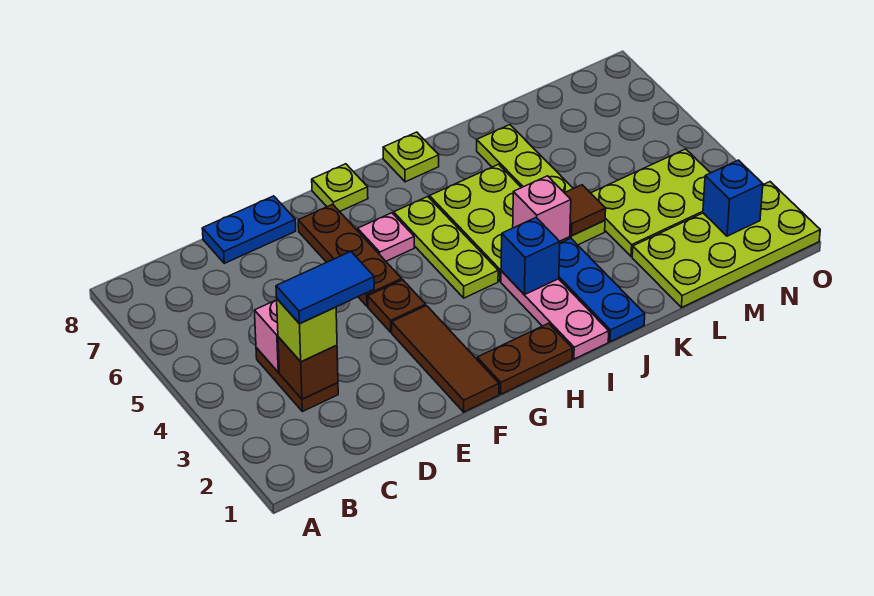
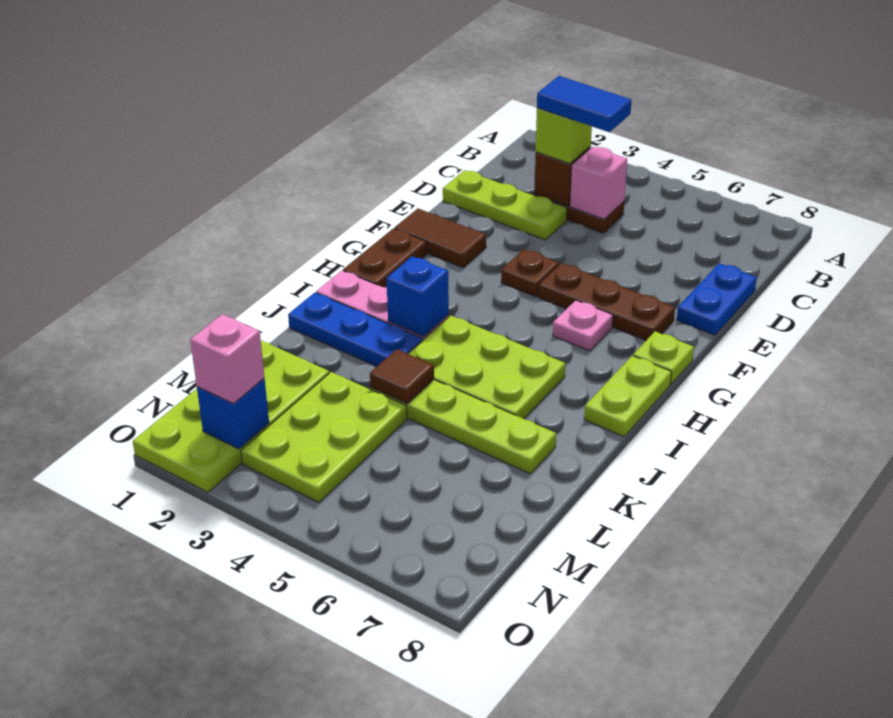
blue tile C3:D3 level 4 -> blue tile C3:C4 level 4
brown tile F1:F3 level 1 -> brown tile F1:F2 level 1
lime plate H4:H6 level 1 -> lime plate D1:D3 level 1
lime plate I8 level 1 -> lime plate H8:I8 level 1
pink brick J4 level 2 -> pink brick N2 level 3

